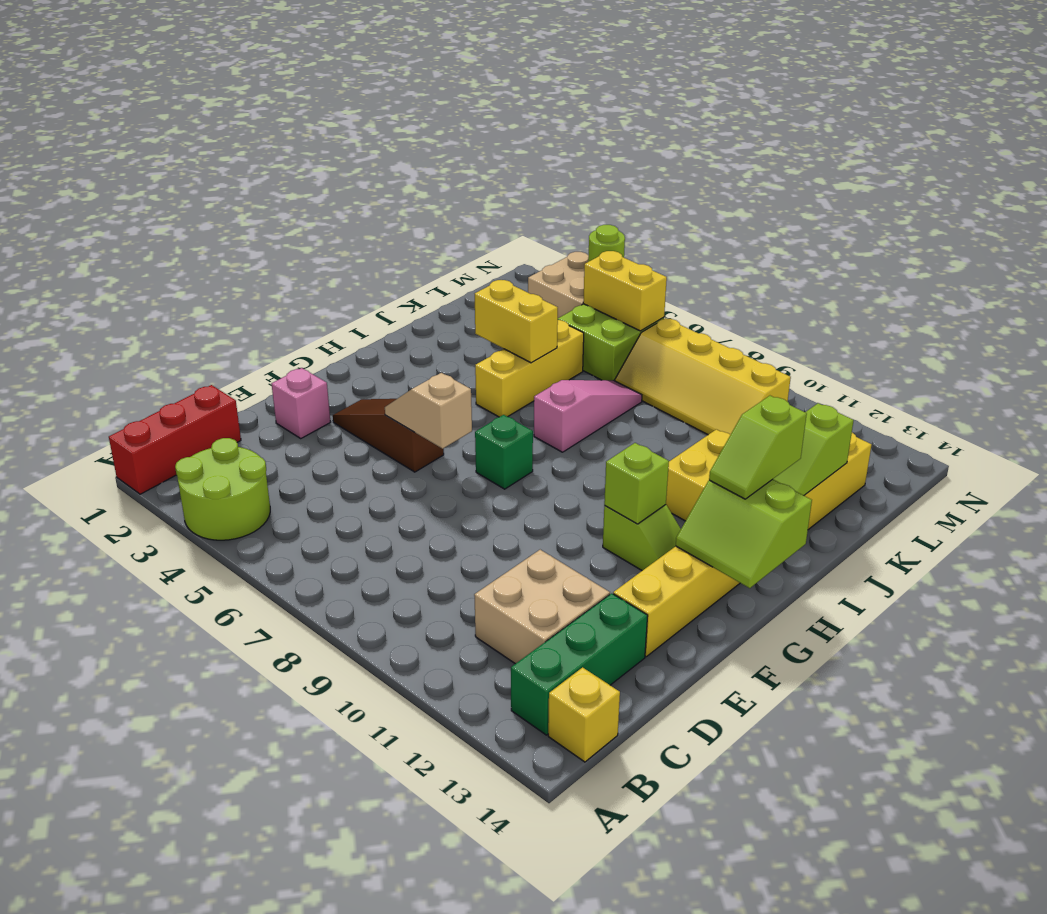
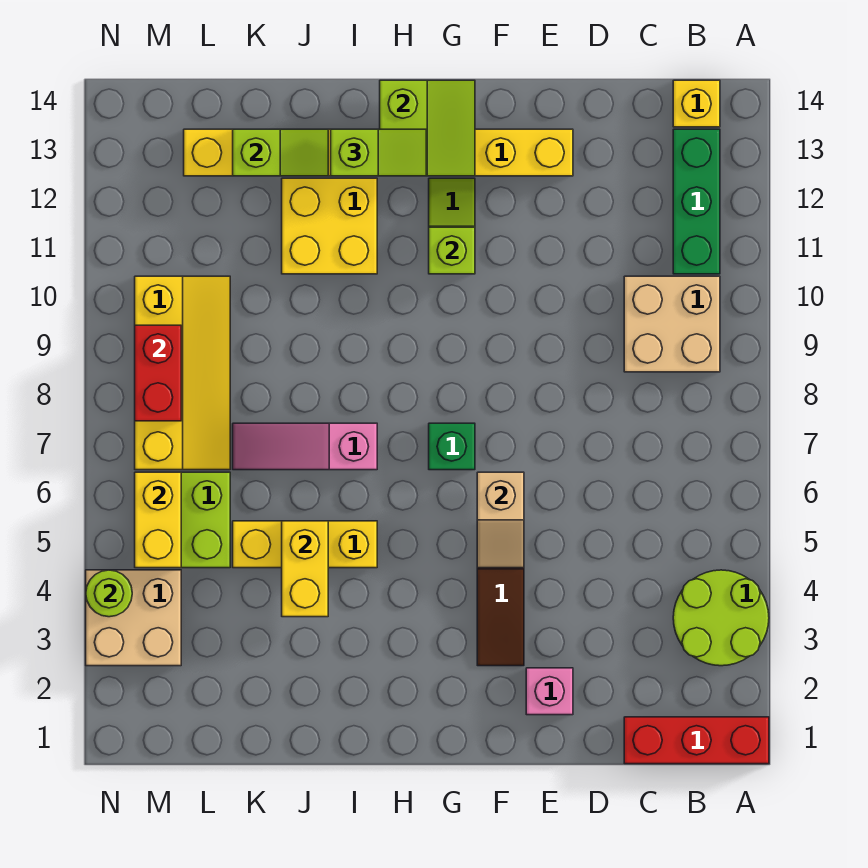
green brick B13:D13 level 1 -> green brick B11:B13 level 1
tan brick C11:D12 level 1 -> tan brick B9:C10 level 1
none -> red brick M8:M9 level 2

